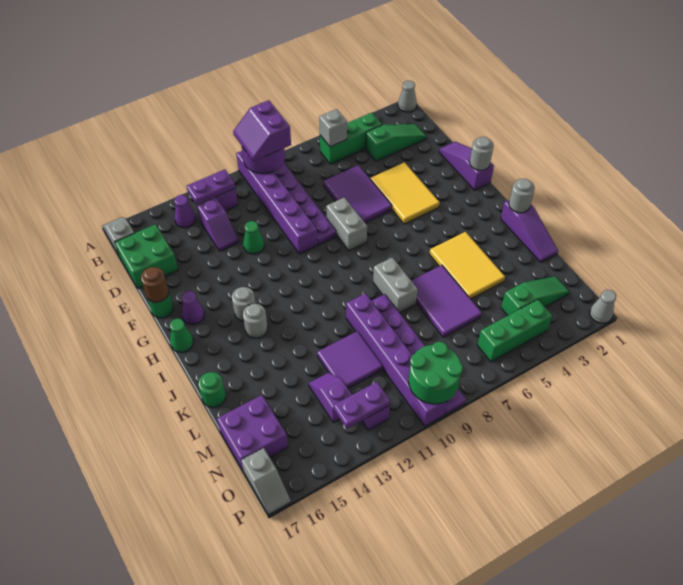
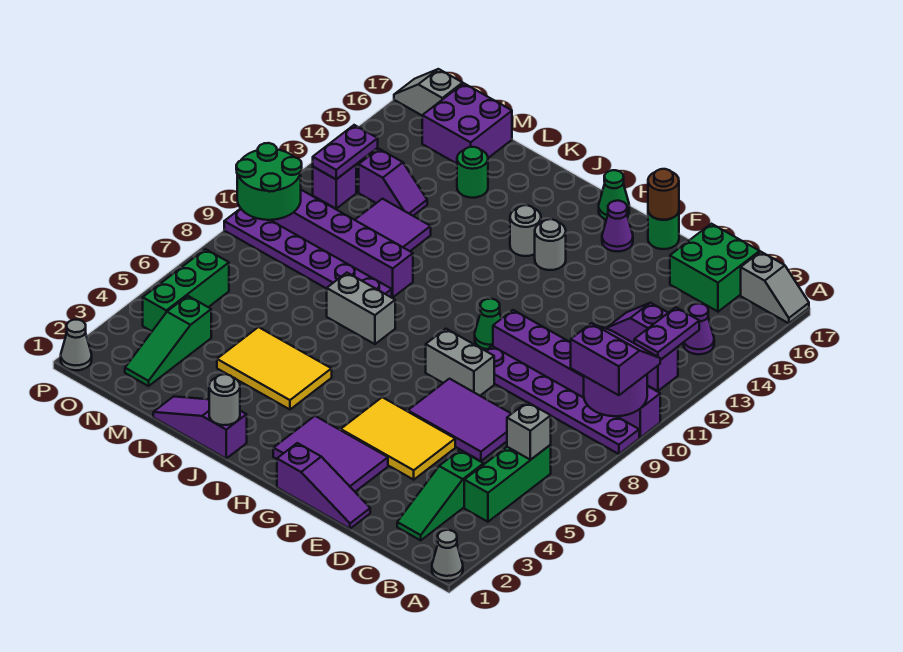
green cone E12 level 1 -> green cone G10 level 1
grey round brick G1 level 2 -> none
purple tile K6:M7 level 1 -> purple tile F2:H3 level 1
green round brick K17 level 1 -> green round brick L15 level 1

